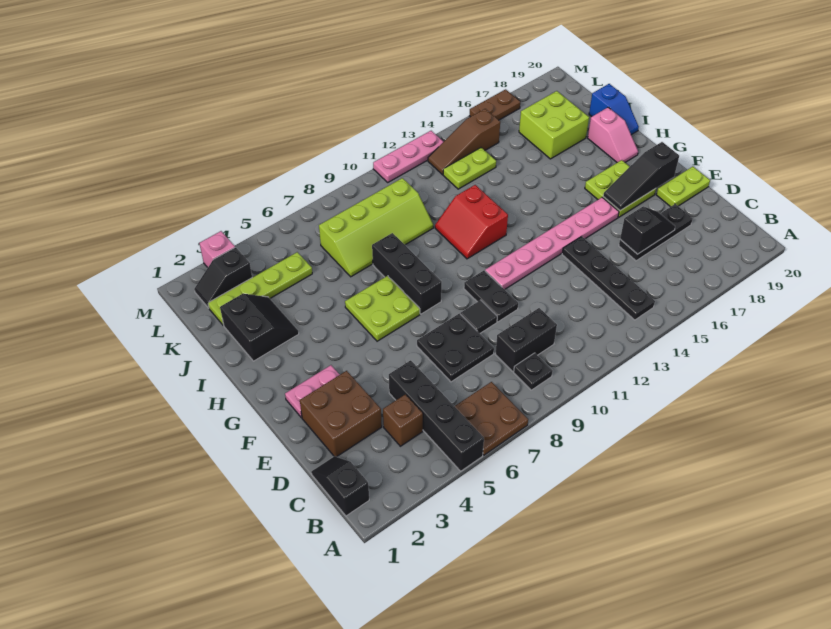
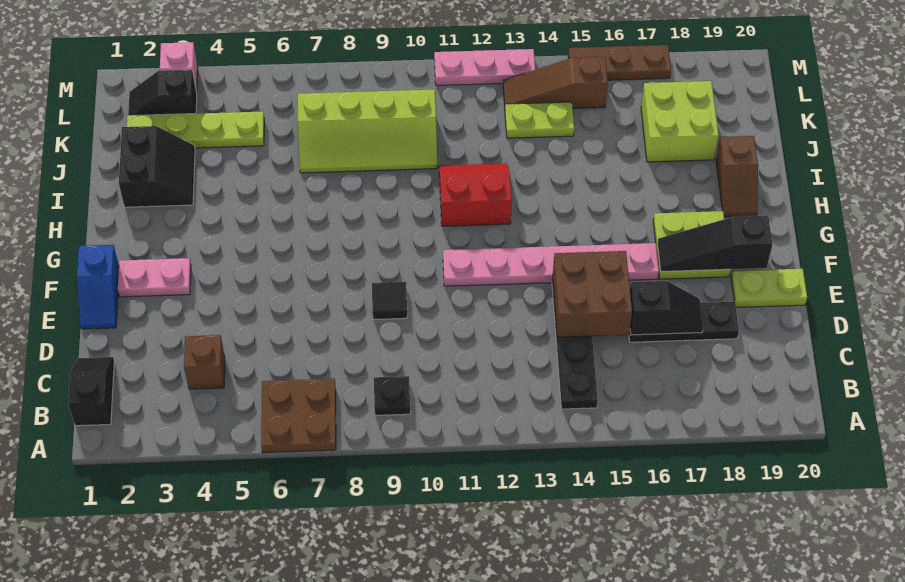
black brick A5:D5 level 1 -> none
black brick C9:C10 level 1 -> none
brown brick D2:E3 level 1 -> brown brick D14:E15 level 2
black plate D7:E8 level 1 -> none
black plate E10:F10 level 1 -> none
lime plate G6:H7 level 1 -> none
black brick G8:I8 level 1 -> none
red slope H11:I12 level 1 top 12 -> red slope H11:I12 level 1 top H
pink slope H19:I19 level 1 top I -> brown slope H19:I19 level 1 top I
blue slope I20:J20 level 1 top J -> blue slope E1:F1 level 1 top F
brown plate M16:M17 level 1 -> brown plate M15:M17 level 1

